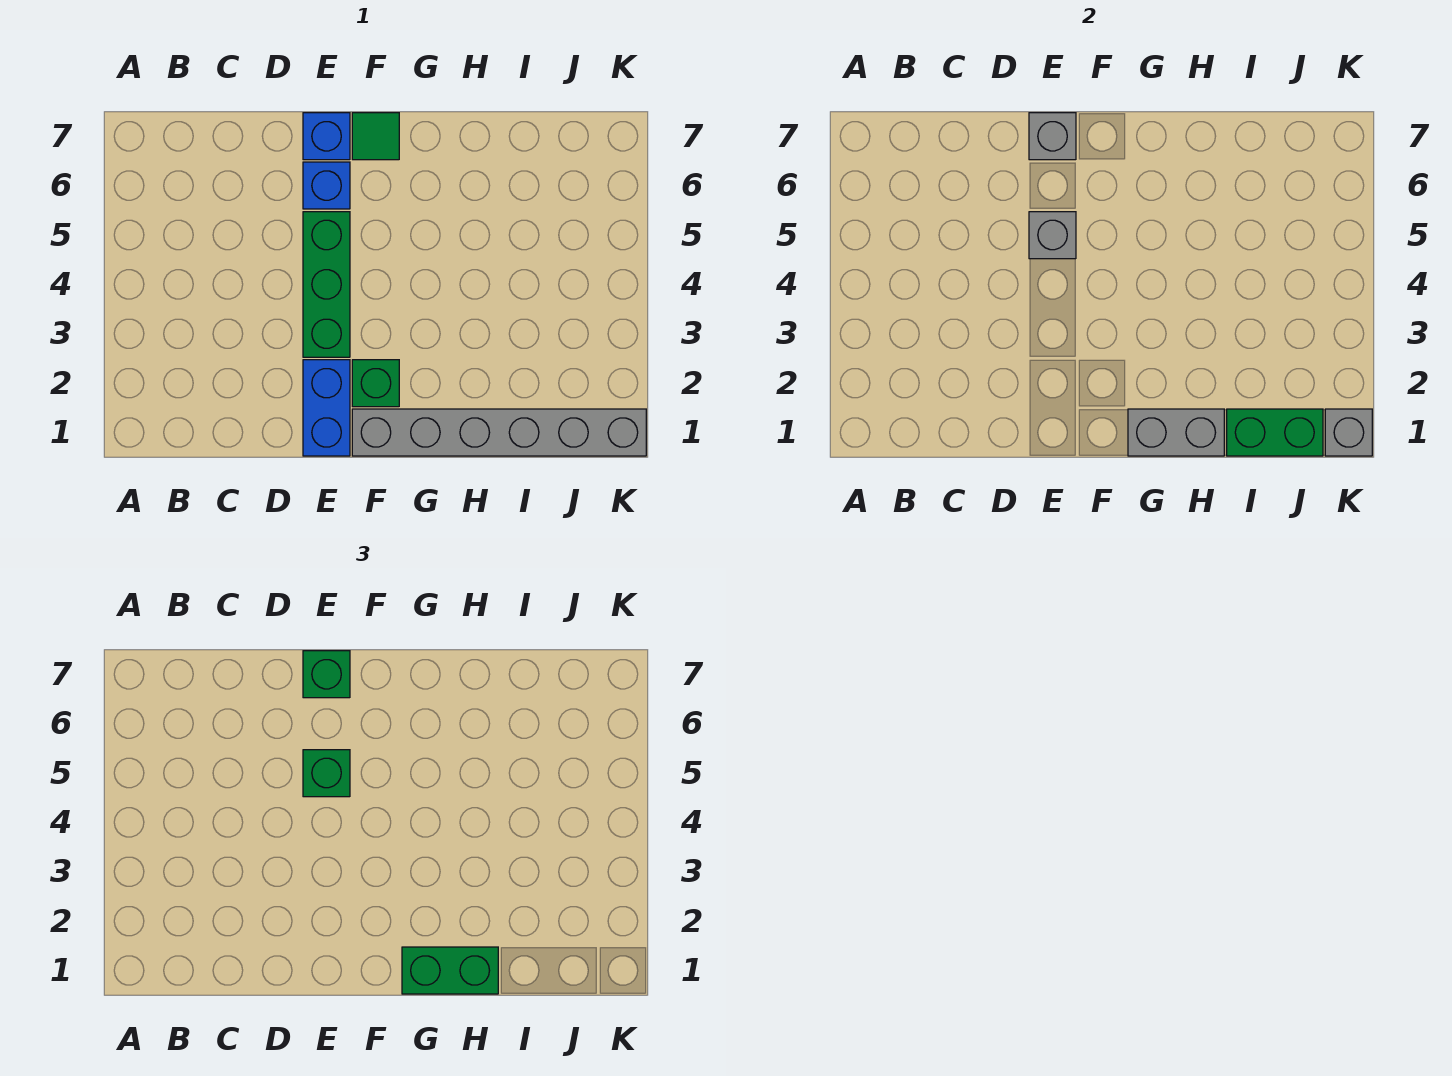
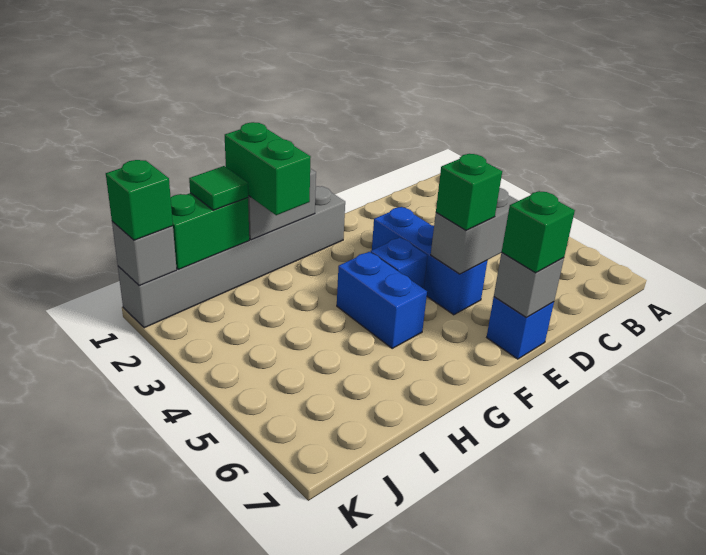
blue brick E1:E2 level 1 -> blue brick G4:G5 level 1
green brick E3:E5 level 1 -> blue brick E3:E5 level 1
grey brick E5 level 2 -> grey brick D5:E5 level 2
blue brick E6 level 1 -> blue brick F4 level 1
green brick F2 level 1 -> green brick K1 level 3
green tile F7 level 1 -> green tile I1 level 3
green brick G1:H1 level 3 -> green brick H1:H2 level 3

